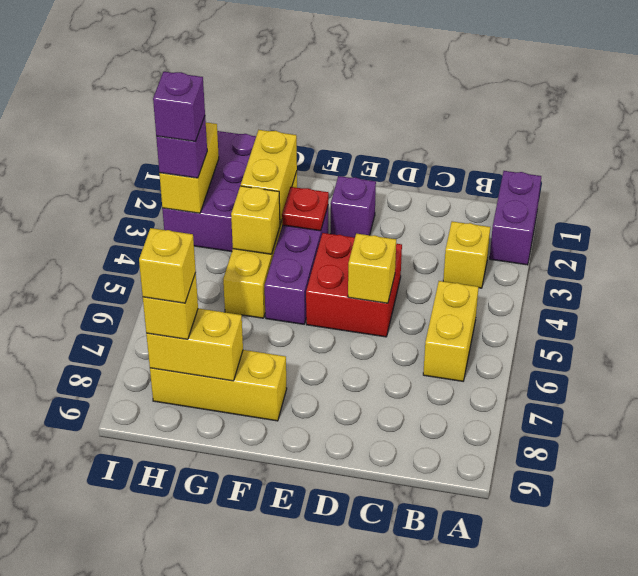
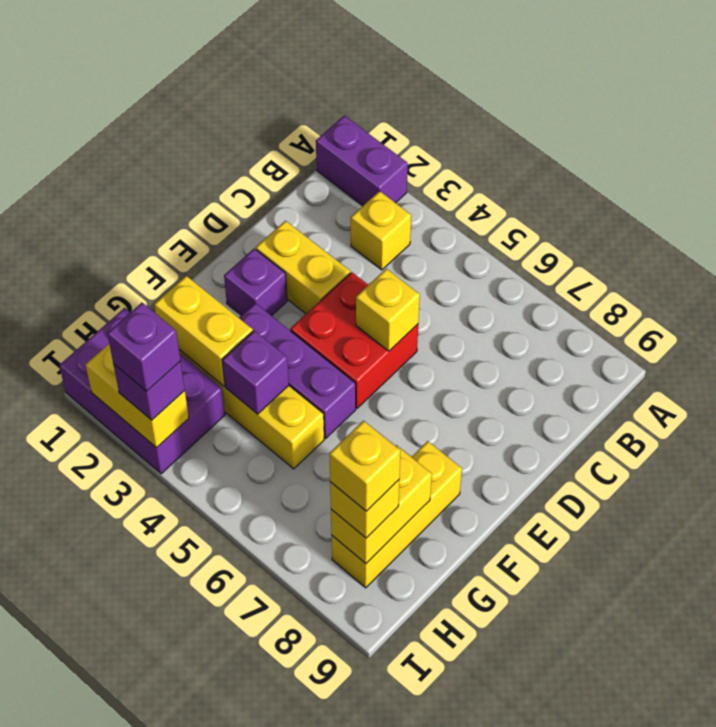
yellow brick B5:B6 level 1 -> yellow brick D2:D3 level 1
red plate F3 level 2 -> none
yellow brick G4 level 2 -> purple brick G4 level 2

